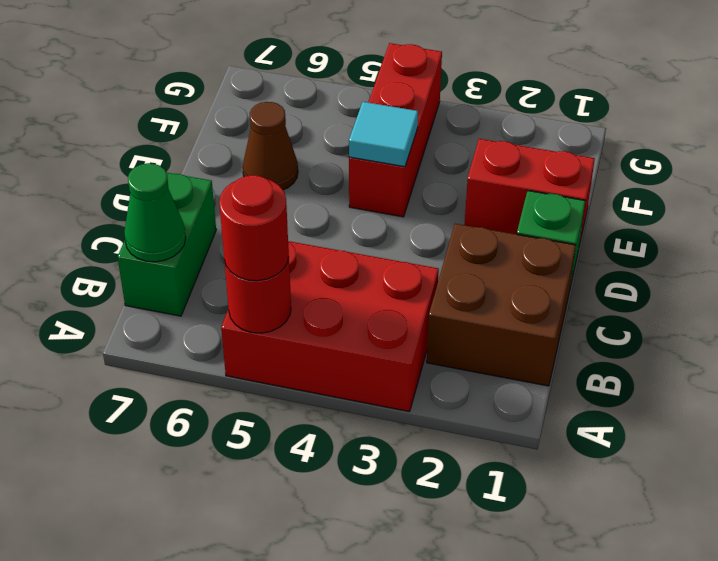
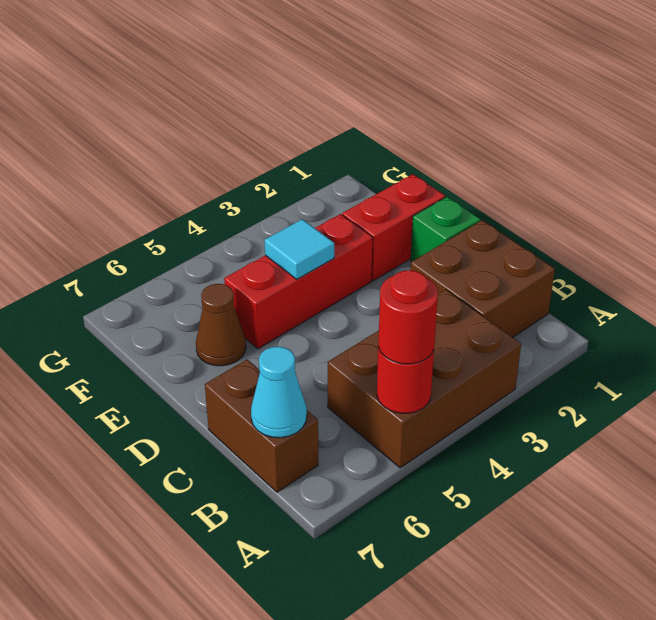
red brick A3:B5 level 1 -> brown brick A3:B5 level 1
green brick B7:C7 level 1 -> brown brick B7:C7 level 1
green cone B7 level 2 -> cyan cone B7 level 2
red brick E4:G4 level 1 -> red brick E3:E5 level 1

